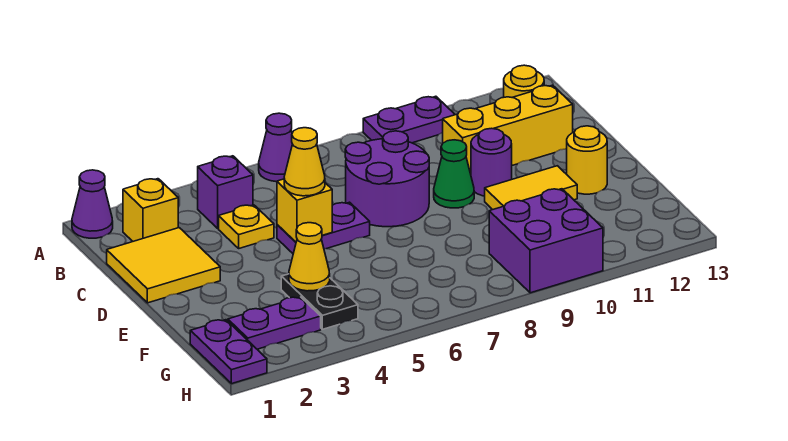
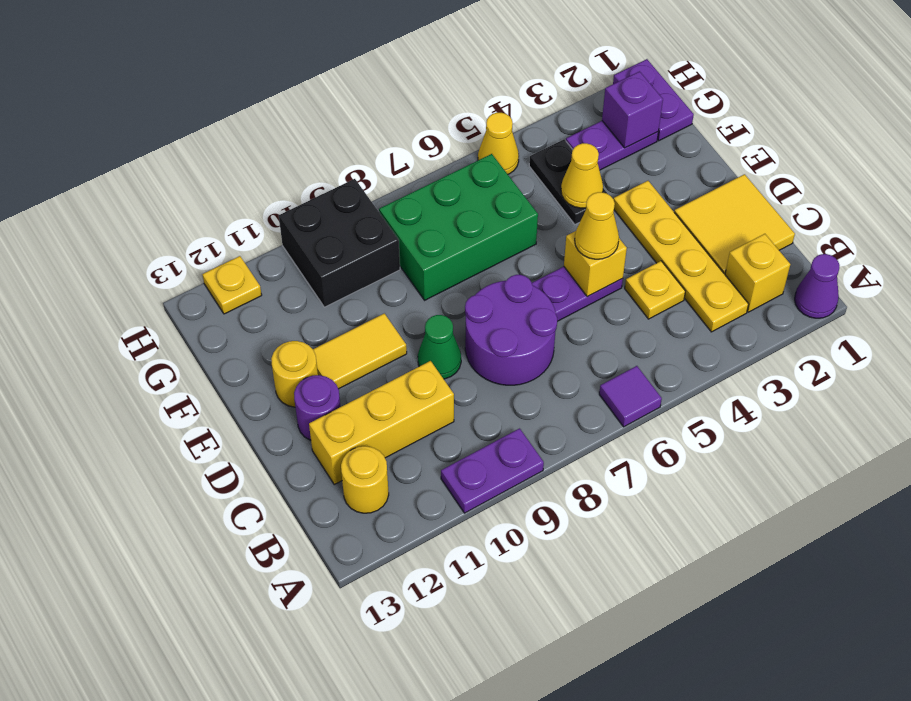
purple cone A6 level 1 -> purple tile A6 level 1
none -> yellow plate B3:E3 level 1
purple brick B4 level 1 -> purple brick G2 level 2
purple round brick D10 level 1 -> purple round brick D12 level 1
none -> green brick F6:G8 level 1
purple brick G9:H10 level 1 -> black brick G9:H10 level 1
none -> yellow cone H5 level 1
none -> yellow plate H12 level 1

